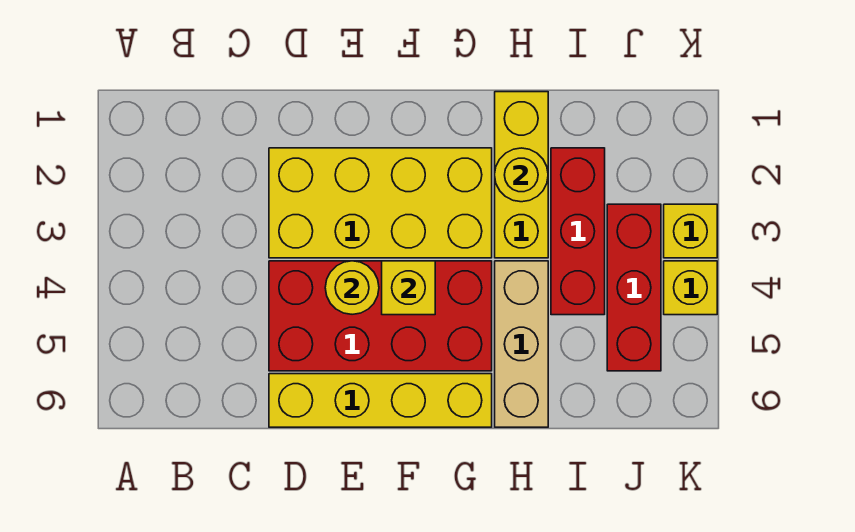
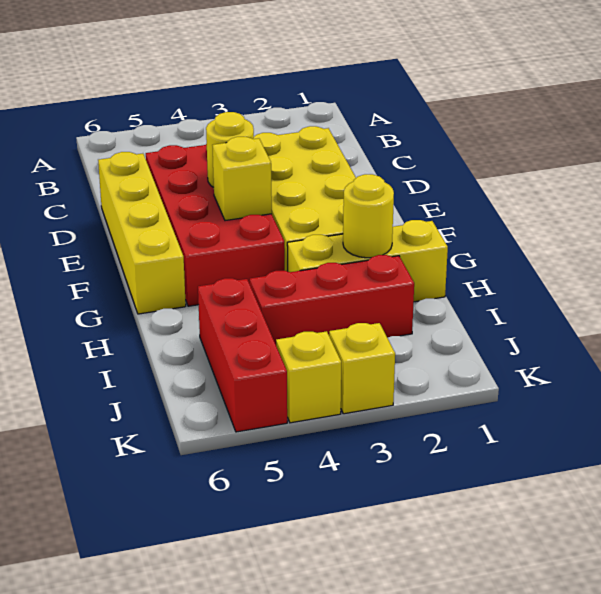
tan brick H4:H6 level 1 -> none
red brick J3:J5 level 1 -> red brick I5:K5 level 1

